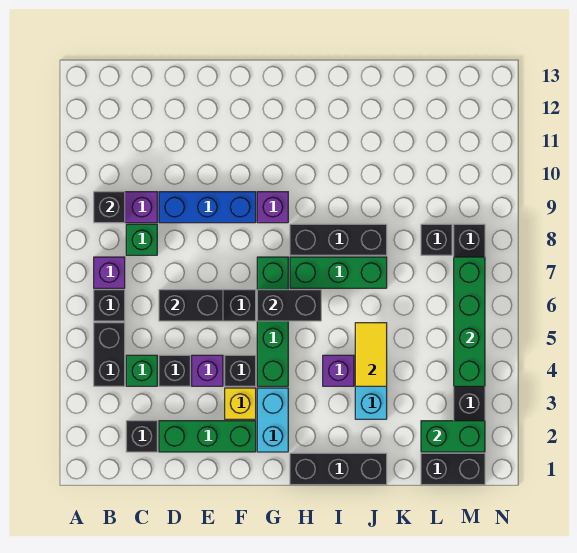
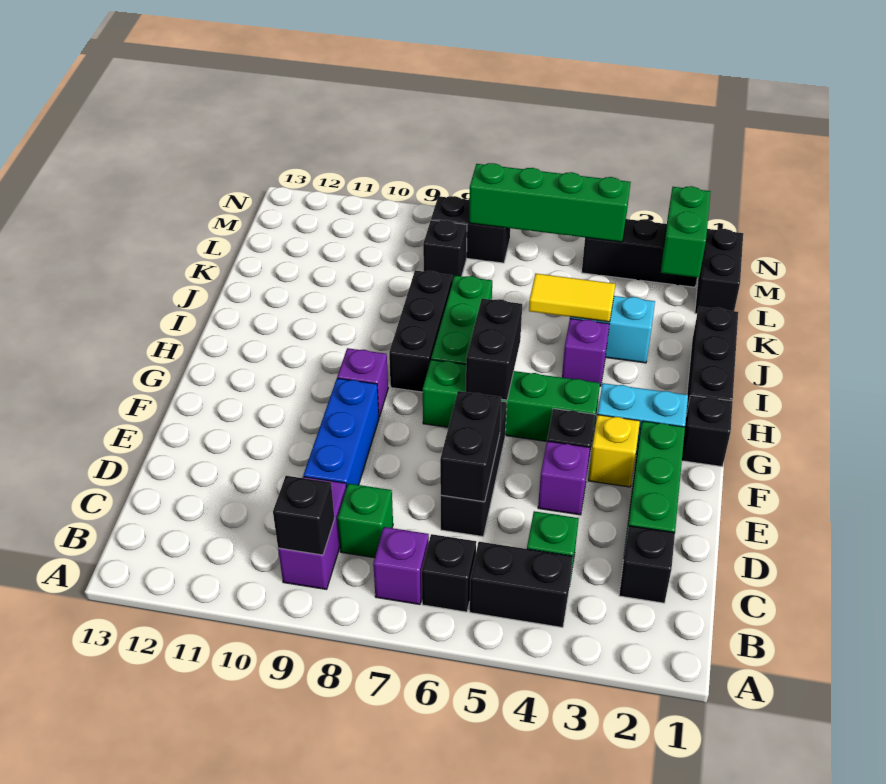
black brick D4 level 1 -> black brick G1 level 1

